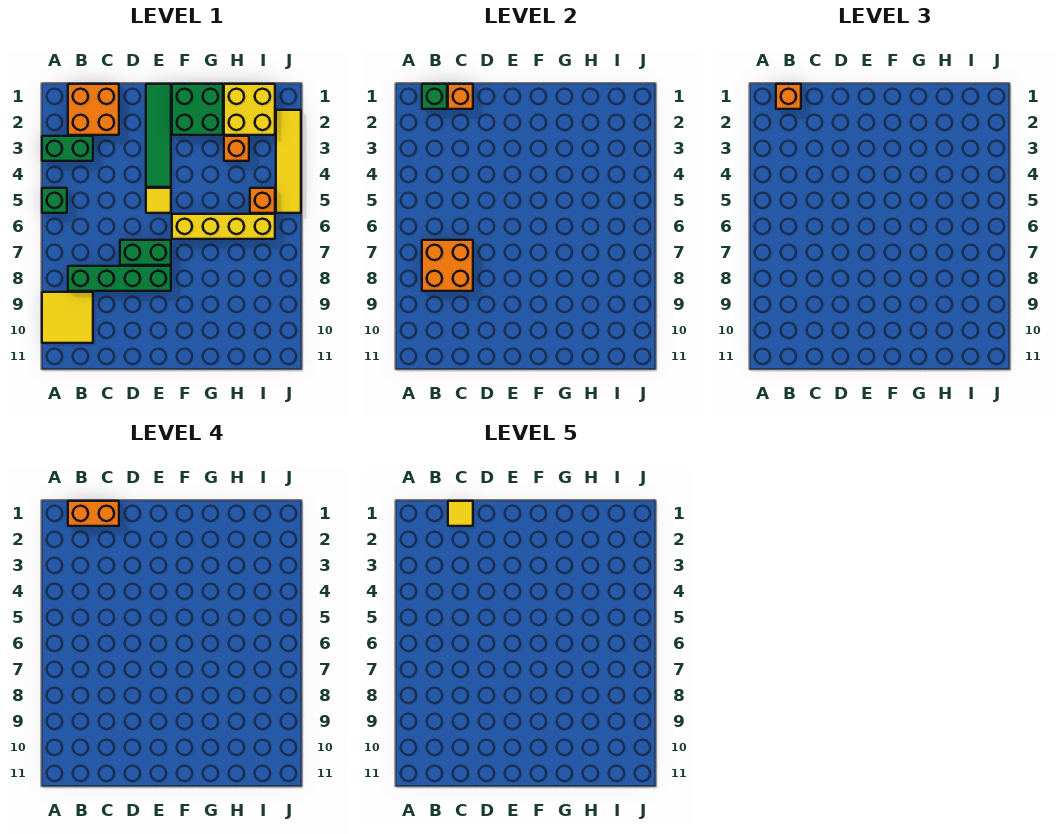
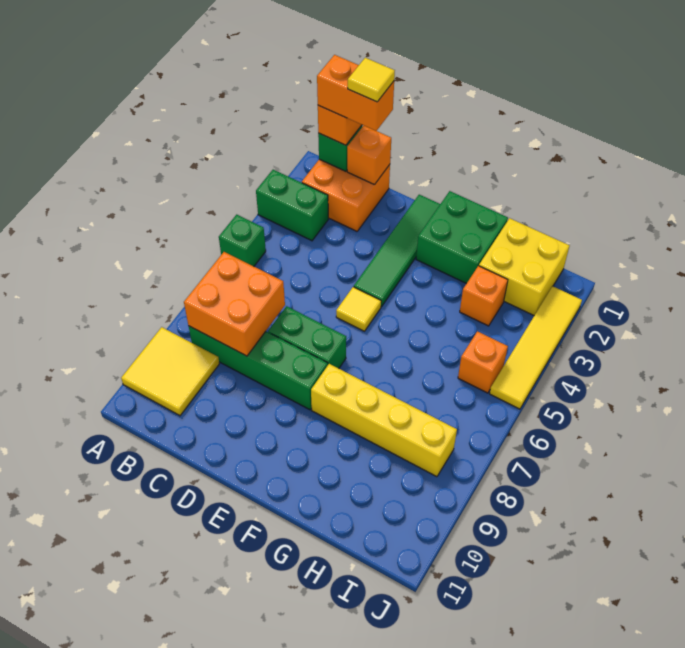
yellow brick F6:I6 level 1 -> yellow brick F8:I8 level 1

